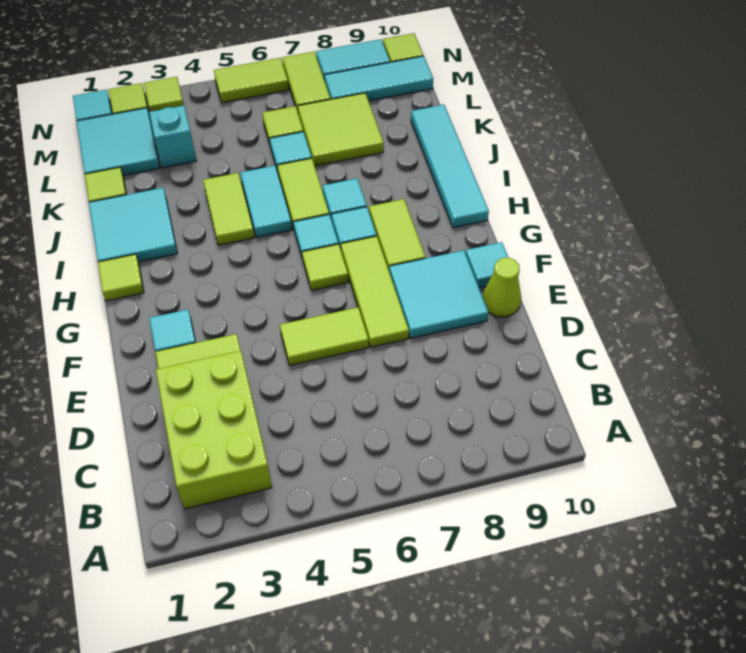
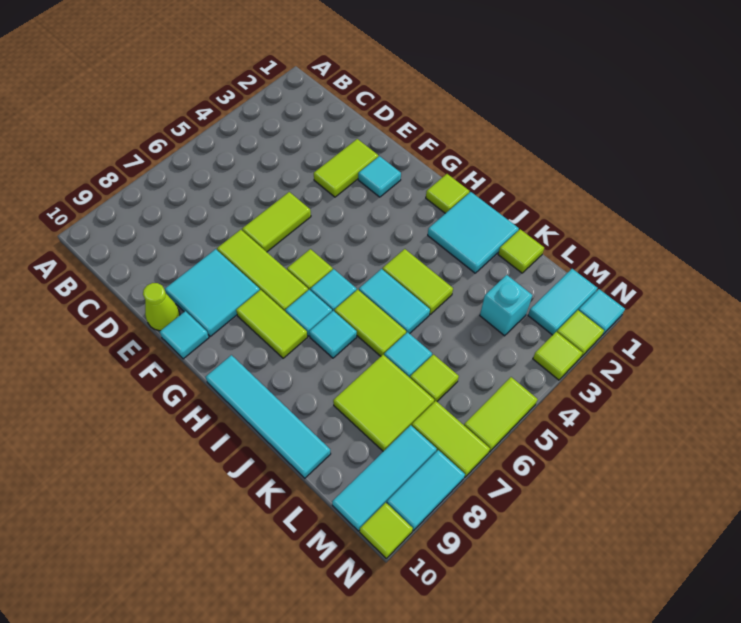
lime brick B2:D3 level 1 -> none
cyan tile L1:M2 level 1 -> cyan tile M1:M2 level 1

